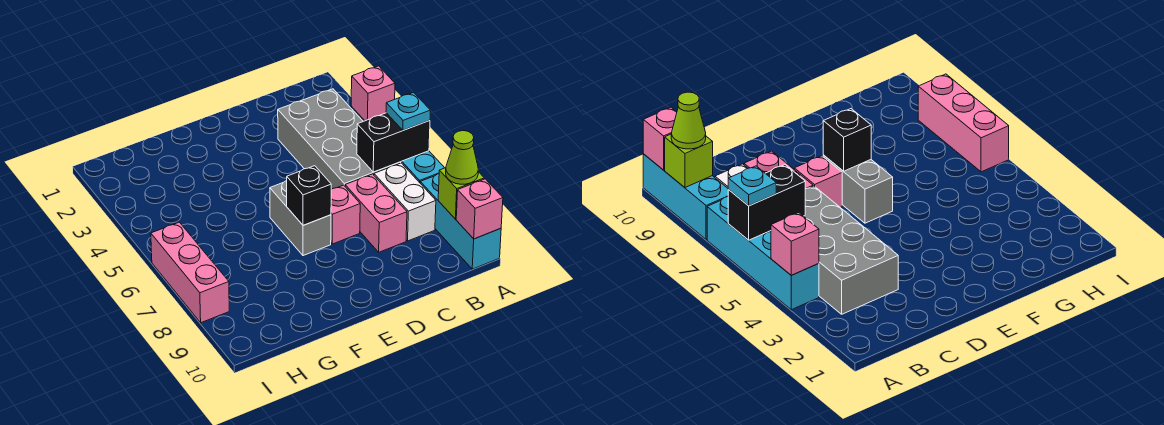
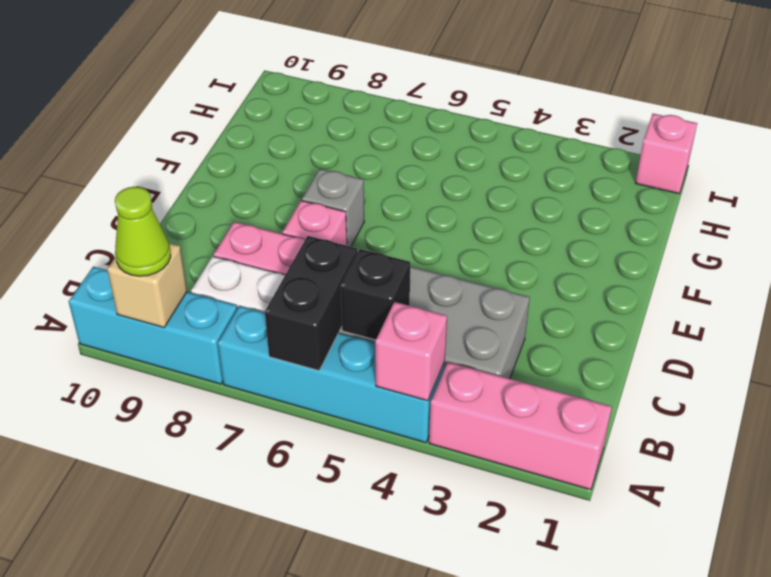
cyan plate A6 level 3 -> none
lime brick A9 level 2 -> tan brick A9 level 2
pink brick A10 level 2 -> pink brick I1 level 1
grey brick E6:E7 level 1 -> grey brick E7 level 1
black brick E7 level 2 -> black brick B5 level 2
pink brick I6:I8 level 1 -> pink brick A1:A3 level 1

